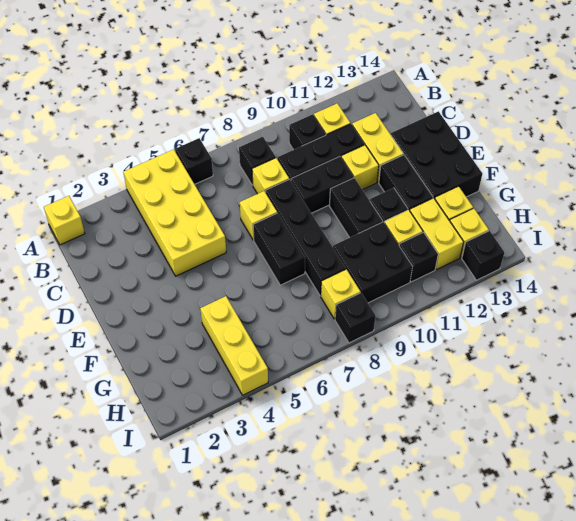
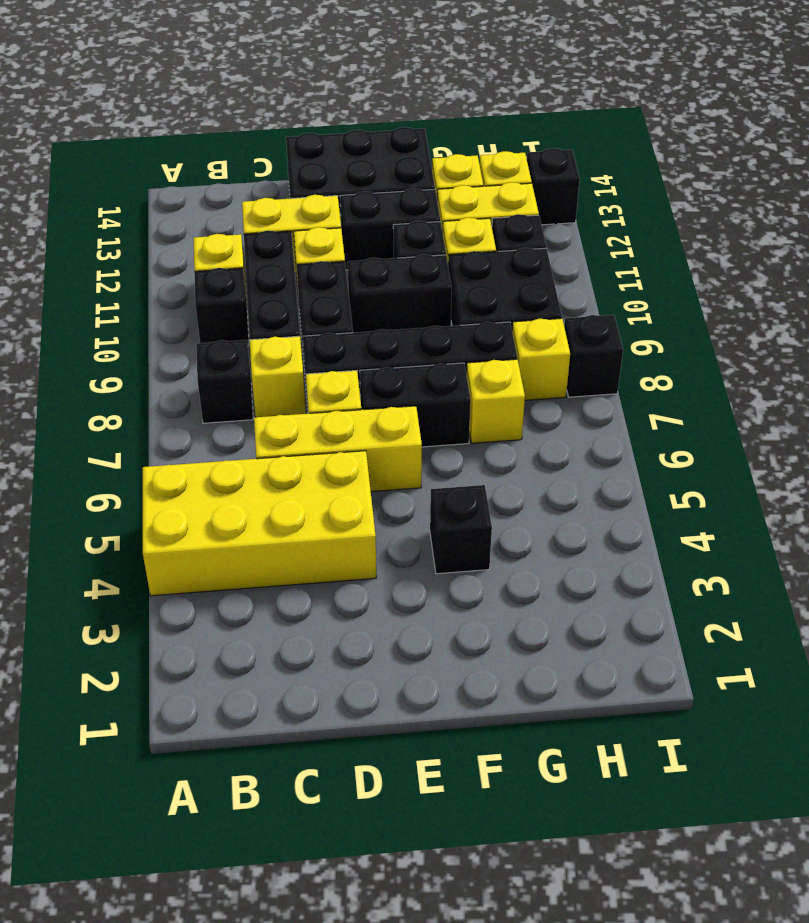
yellow brick A1 level 1 -> yellow brick G7 level 1
black brick A6 level 1 -> black brick F4 level 1
yellow brick G4:I4 level 1 -> yellow brick C6:E6 level 1

